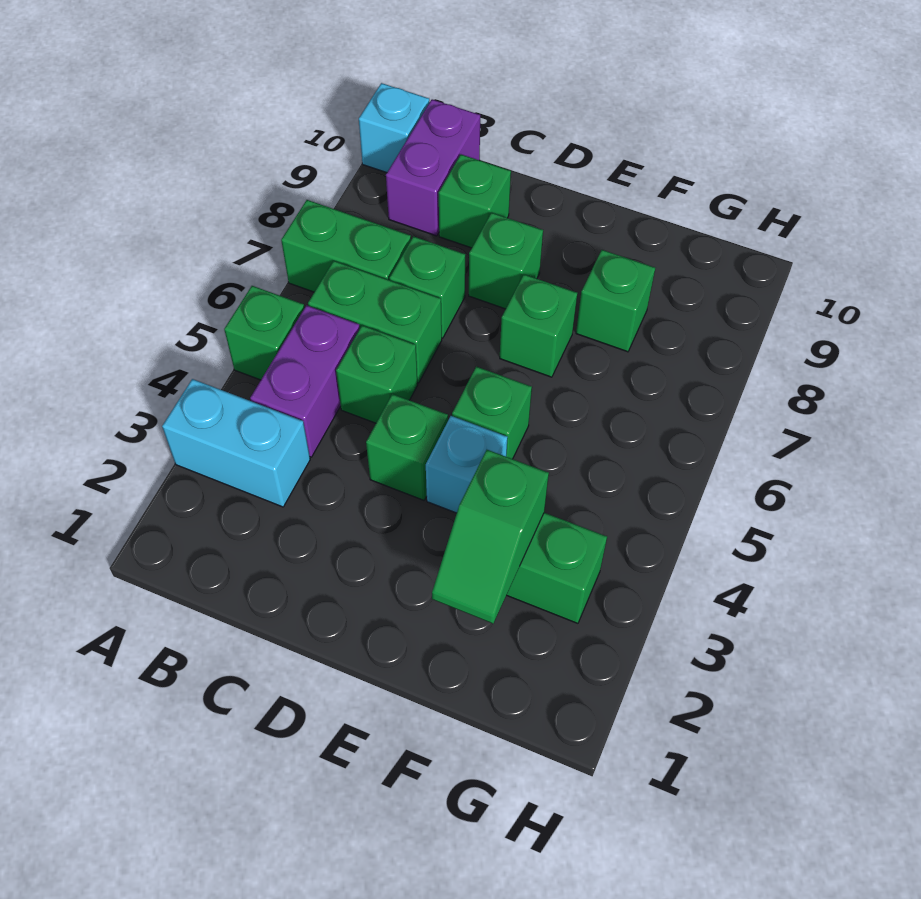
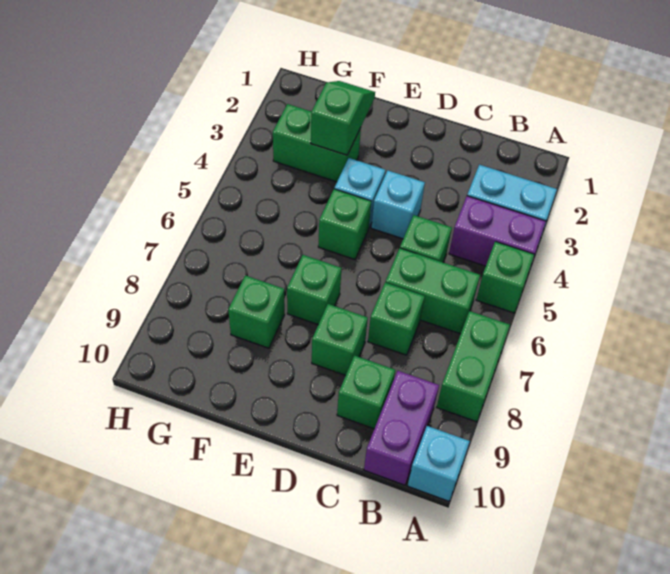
green brick A7:B7 level 1 -> green brick A7:A8 level 1
purple brick B4:B5 level 1 -> purple brick A4:B4 level 1
green brick D4 level 1 -> cyan brick D4 level 1

